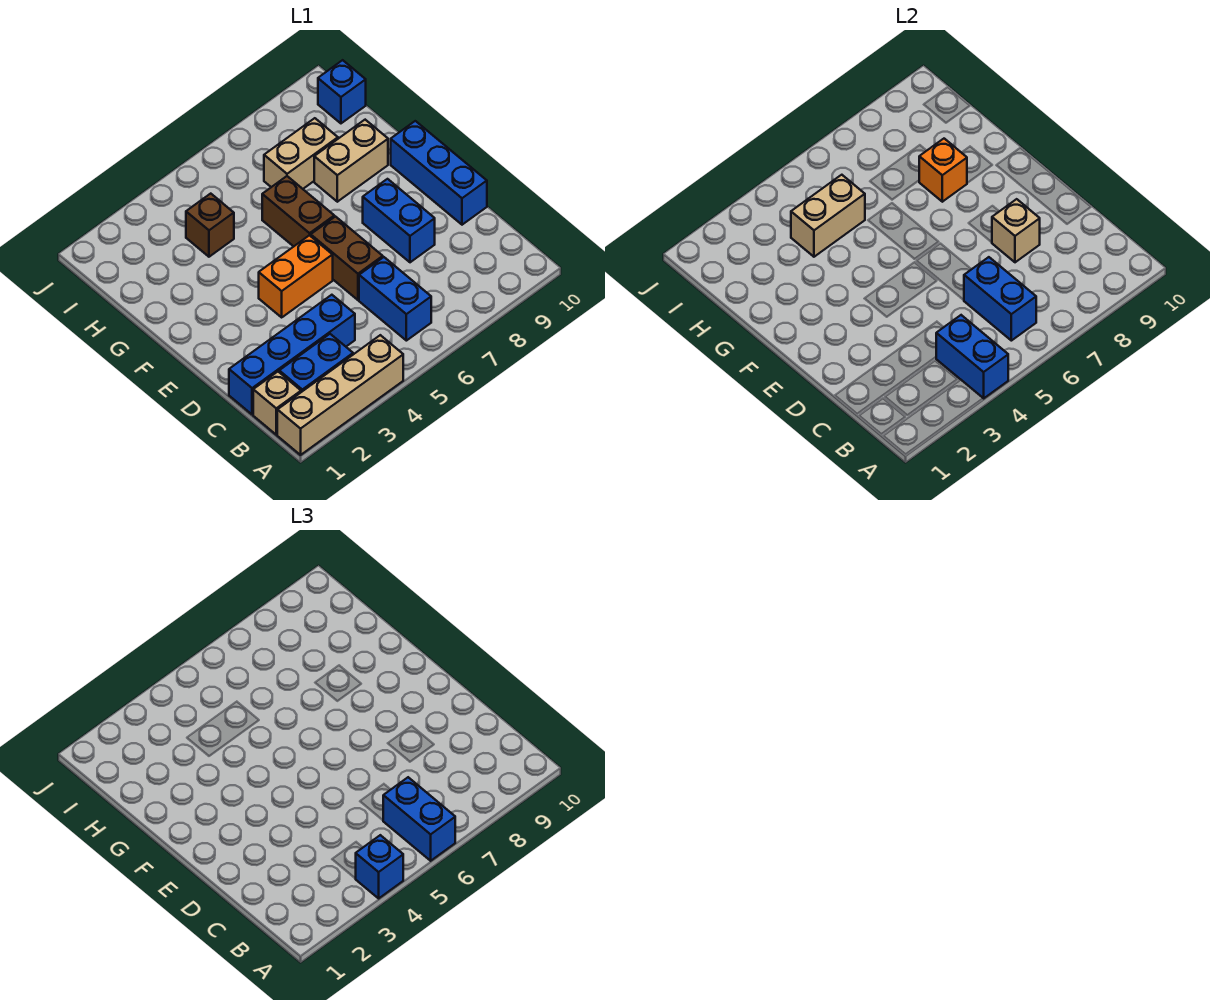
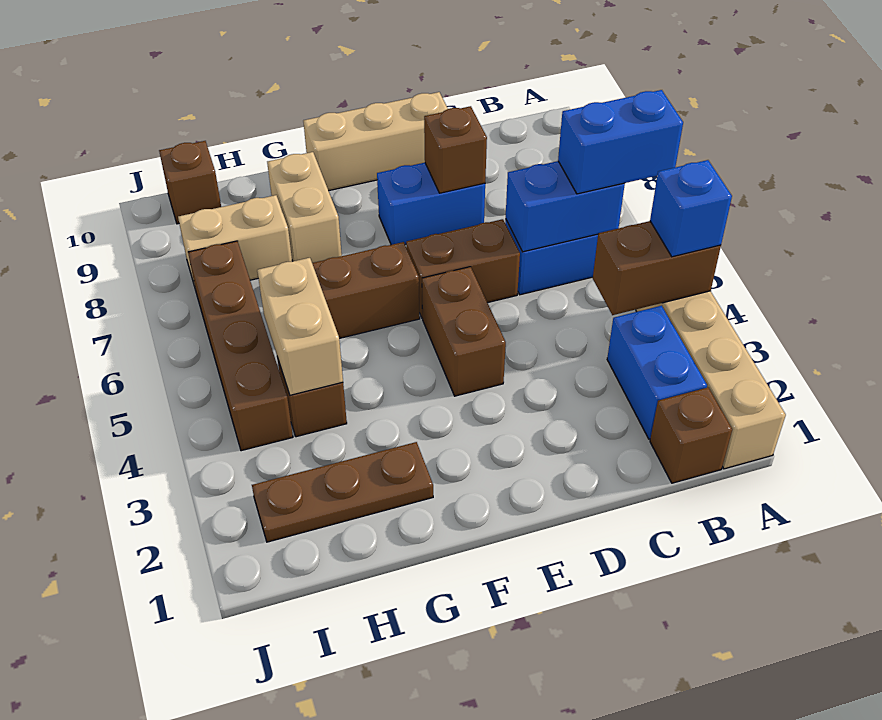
blue brick A4:B4 level 2 -> brown brick A4:B4 level 2
tan brick B1 level 1 -> brown brick B1 level 1
blue brick C1:C4 level 1 -> none
tan brick D8 level 2 -> brown brick D8 level 2
blue brick D10:F10 level 1 -> tan brick D10:F10 level 1
orange brick E4:E5 level 1 -> brown brick E4:E5 level 1
none -> brown plate G2:I2 level 1
orange brick G8 level 2 -> none
tan brick H7:H8 level 1 -> tan brick H8:I8 level 1
none -> brown brick I4:I7 level 1
blue brick I10 level 1 -> brown brick I10 level 1

